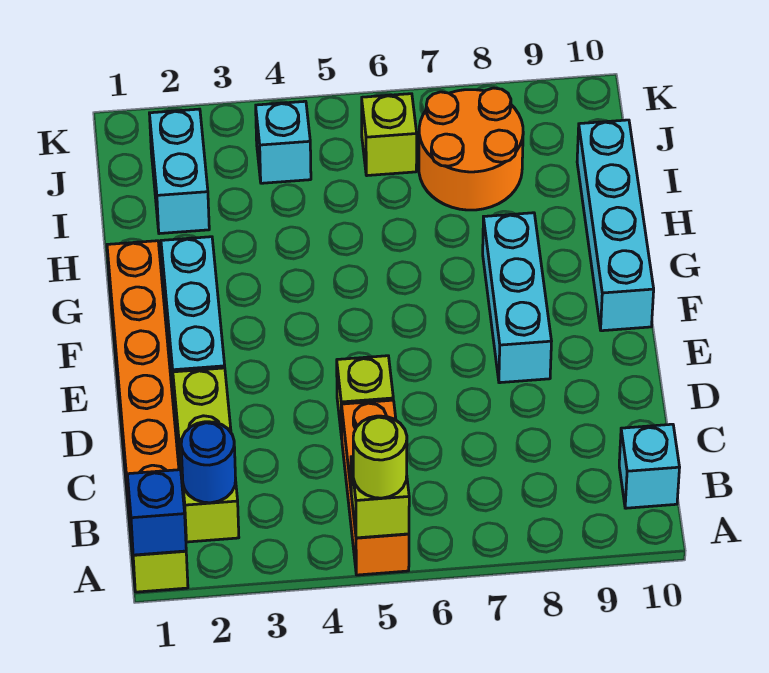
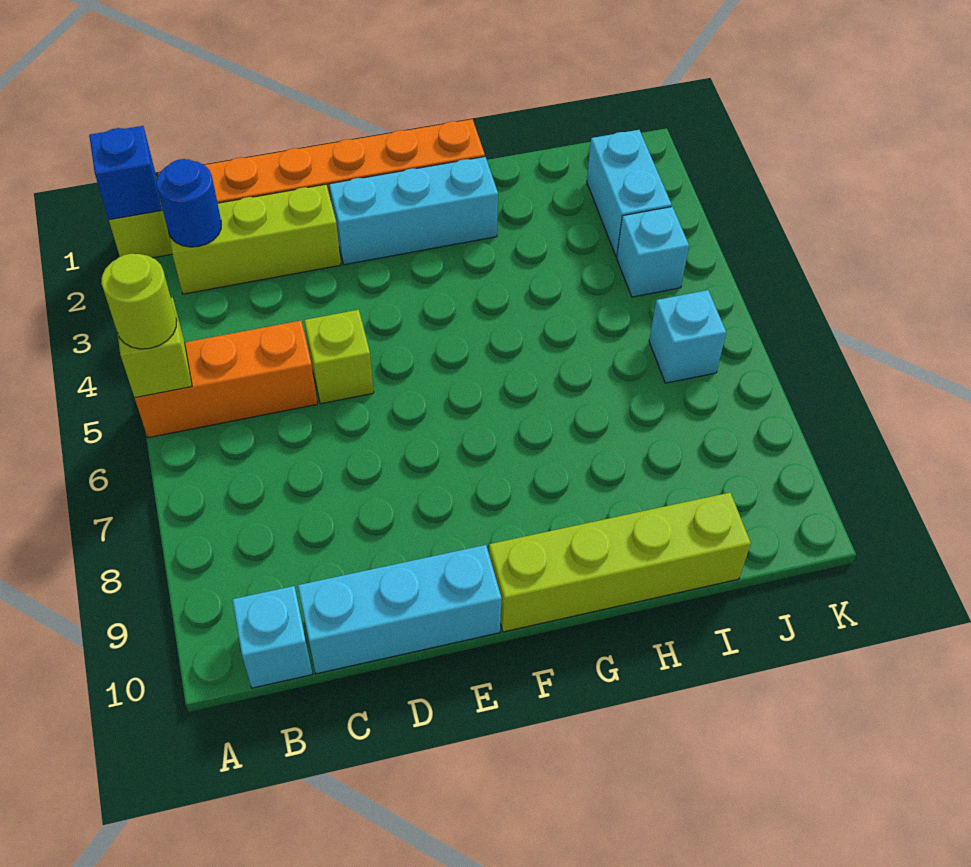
cyan brick E8:G8 level 1 -> cyan brick C10:E10 level 1
cyan brick F10:I10 level 1 -> lime brick F10:I10 level 1
cyan brick I2:J2 level 1 -> cyan brick J2:J3 level 1
orange round brick I7:J8 level 1 -> none
lime brick J6 level 1 -> cyan brick J6 level 1

